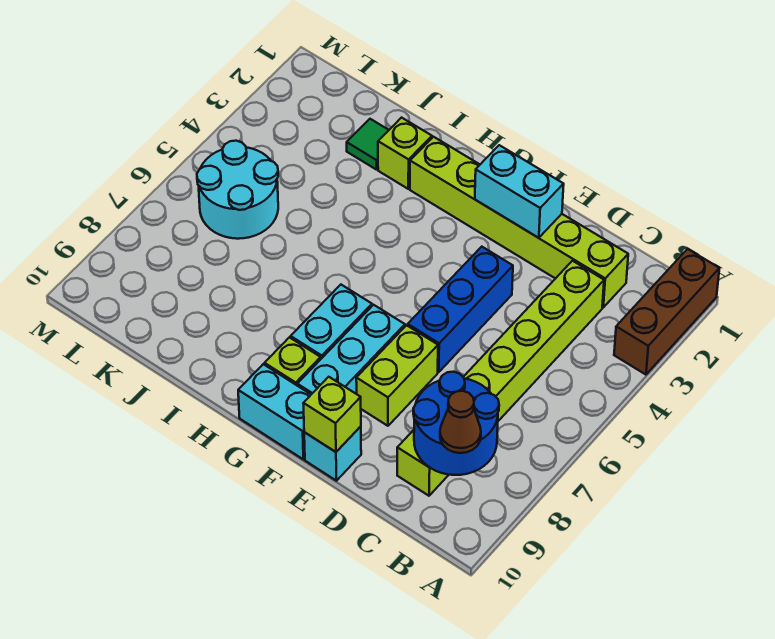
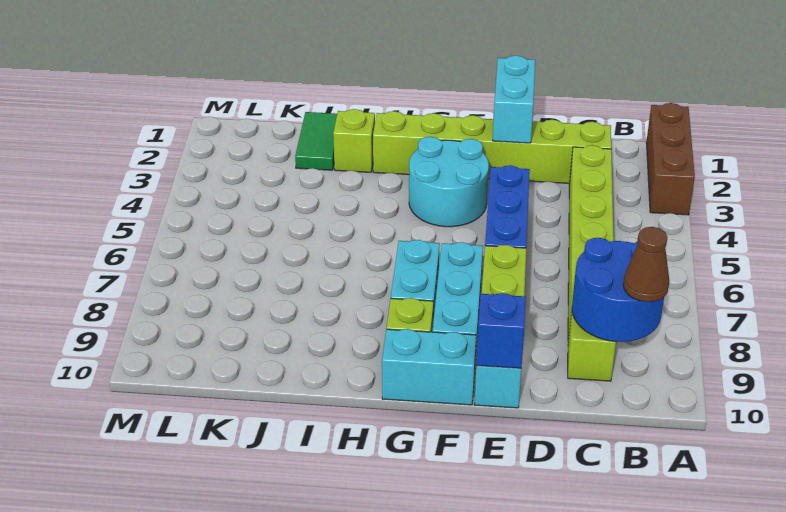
cyan brick E2:F2 level 2 -> cyan brick E1:E2 level 2
lime brick E10 level 2 -> blue brick E10 level 2
green tile J2 level 1 -> green tile J1:J2 level 1
cyan round brick K5:L6 level 1 -> cyan round brick F3:G4 level 1

